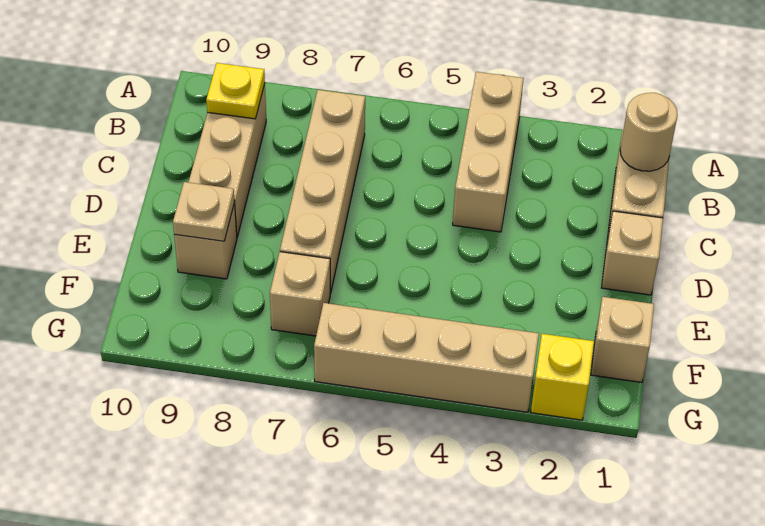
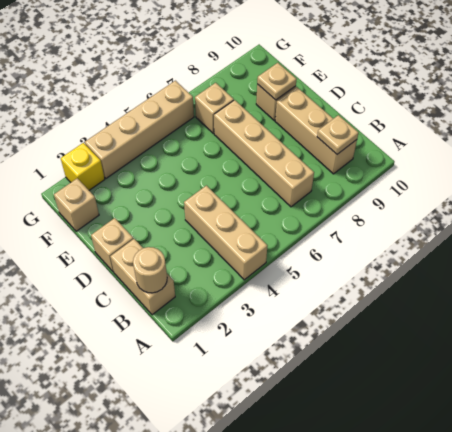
yellow plate B9 level 2 -> tan plate B9 level 2

